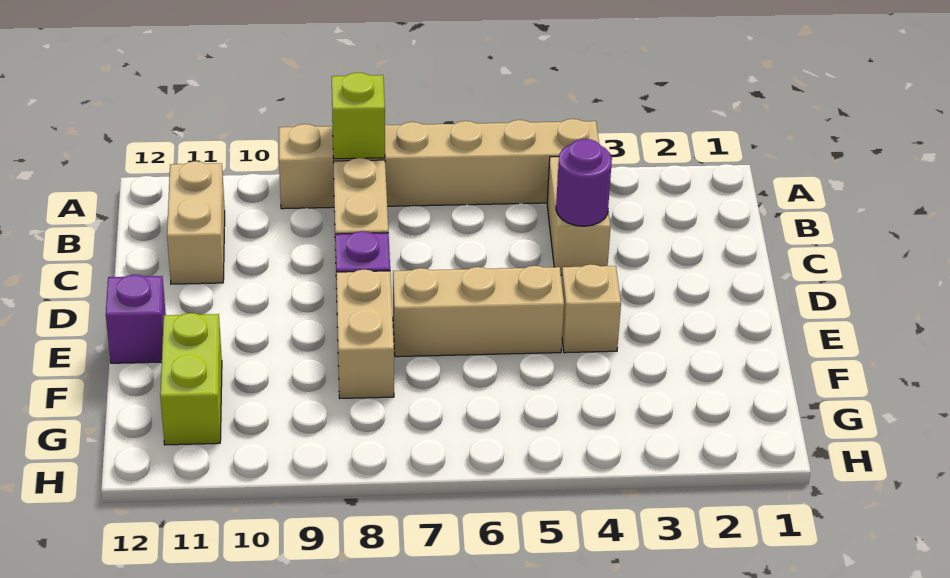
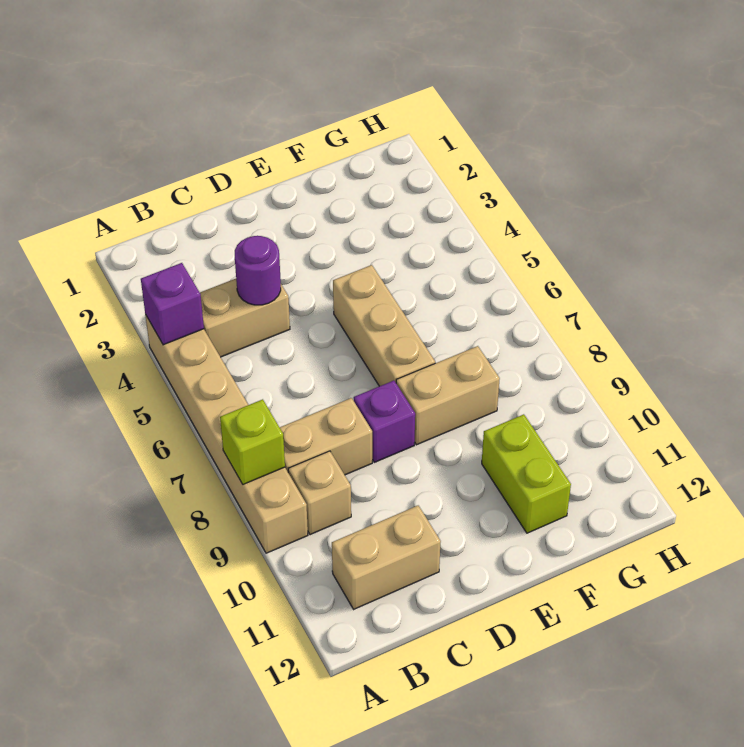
tan brick E4 level 1 -> tan brick B9 level 1
purple brick E12 level 1 -> purple brick A4 level 2
lime brick F11:G11 level 1 -> lime brick F10:F11 level 1

